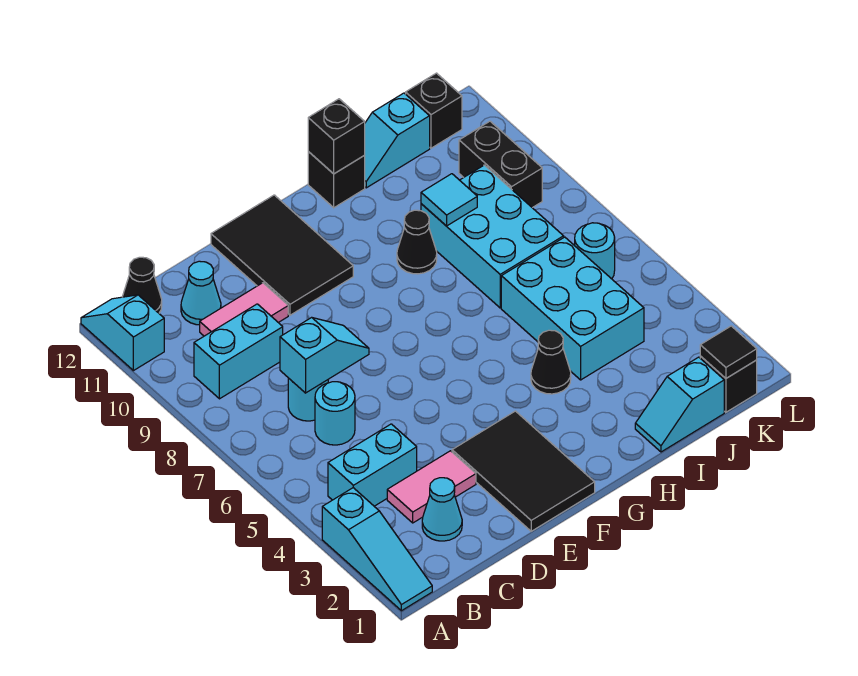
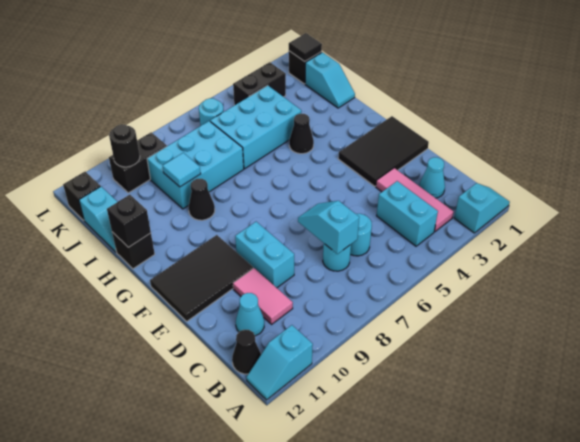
cyan slope A1:A3 level 1 top 3 -> cyan slope A1:A2 level 1 top 2
cyan brick B9:C9 level 1 -> cyan brick D9:E9 level 1
pink tile C3:D3 level 1 -> pink tile B3:D3 level 1
none -> black brick K3:K4 level 1
none -> black round brick K10 level 2

